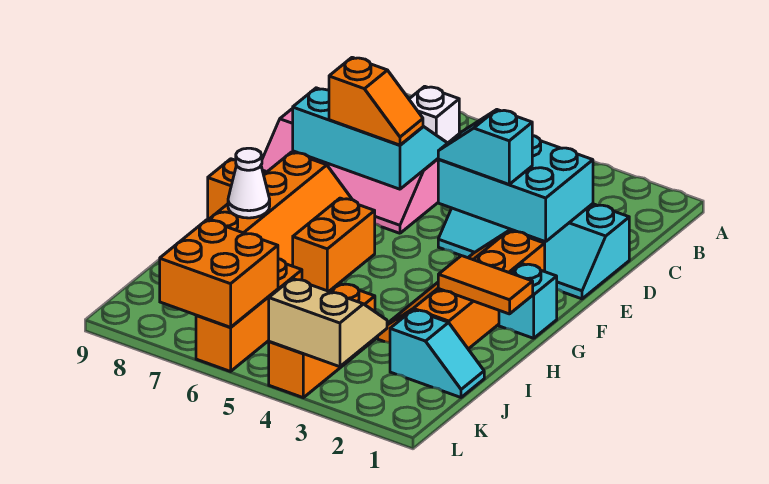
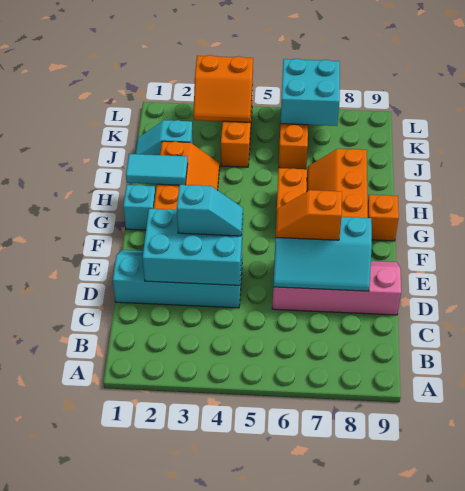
white brick B7 level 1 -> none
orange tile H1:H2 level 2 -> cyan tile H1:H2 level 2
white cone H8 level 2 -> none
tan slope K3:L4 level 2 top L -> orange slope K3:L4 level 2 top L
orange brick K6:L7 level 2 -> cyan brick K6:L7 level 2

